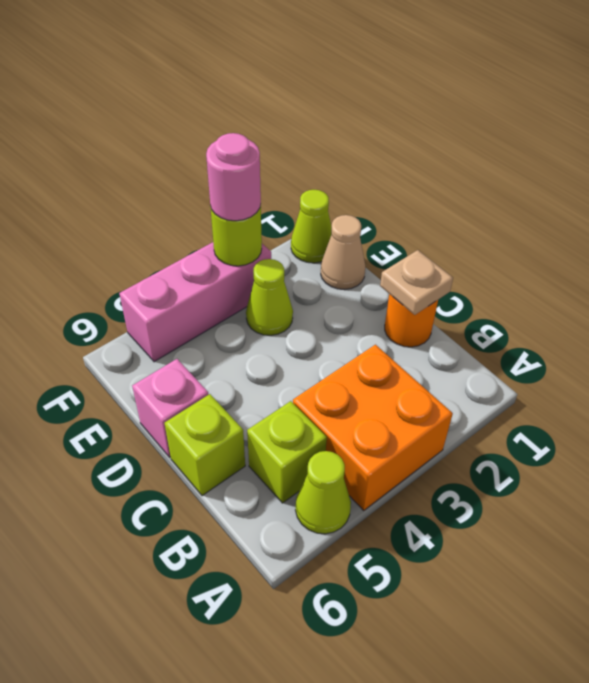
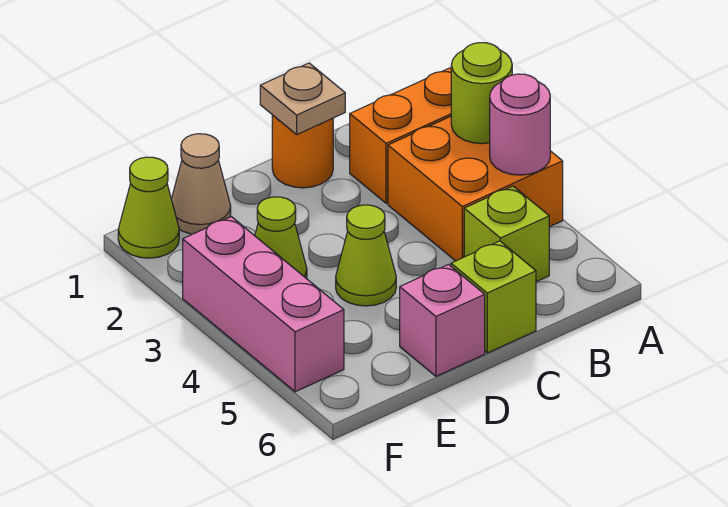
none -> orange brick A2:B2 level 1
lime cone A5 level 1 -> lime cone D4 level 1
lime round brick F3 level 2 -> lime round brick A3 level 2
pink round brick F3 level 3 -> pink round brick A4 level 2

